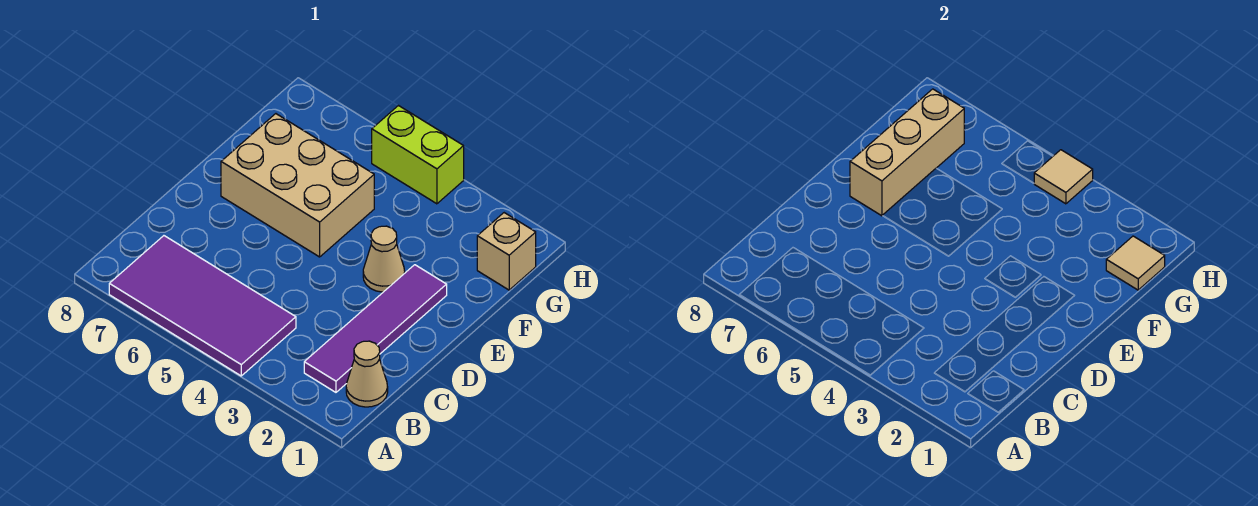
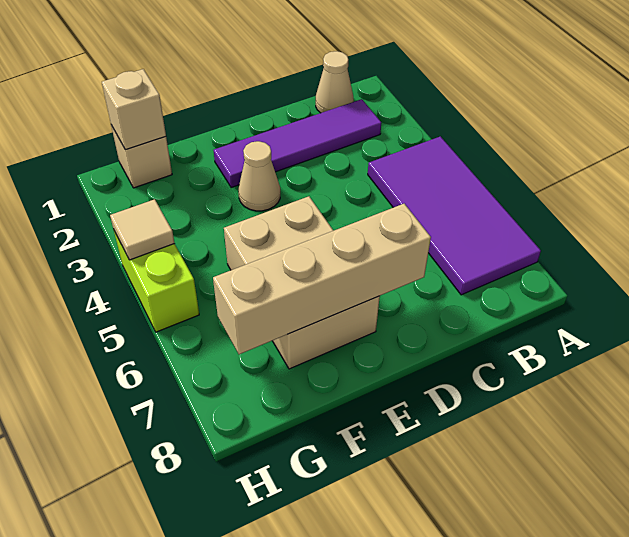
tan brick E7:G7 level 2 -> tan brick D7:G7 level 2
tan tile G1 level 2 -> tan brick G1 level 2

